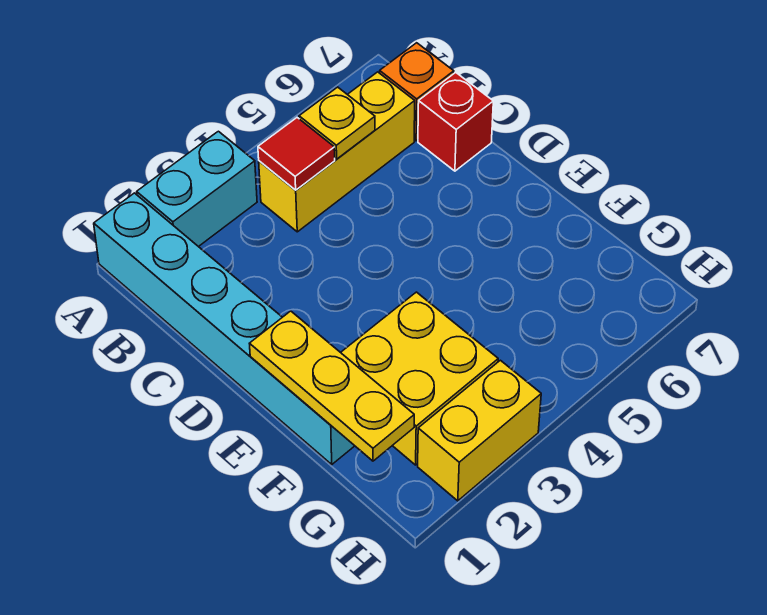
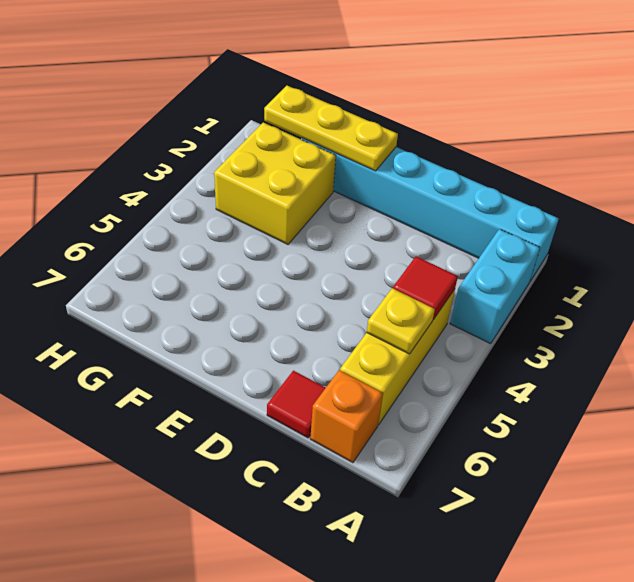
red brick C7 level 1 -> red tile C7 level 1
yellow brick H2:H3 level 1 -> none

